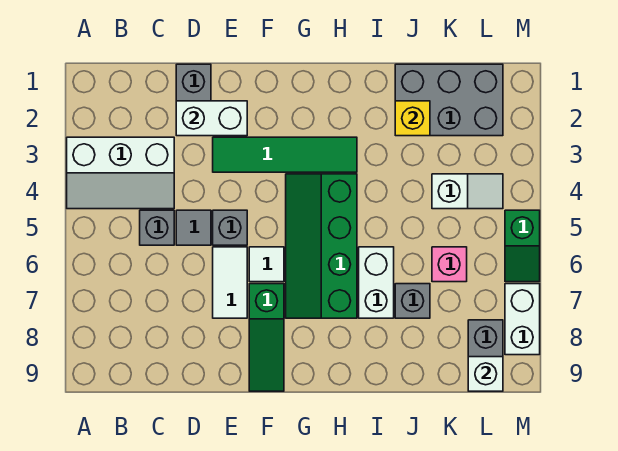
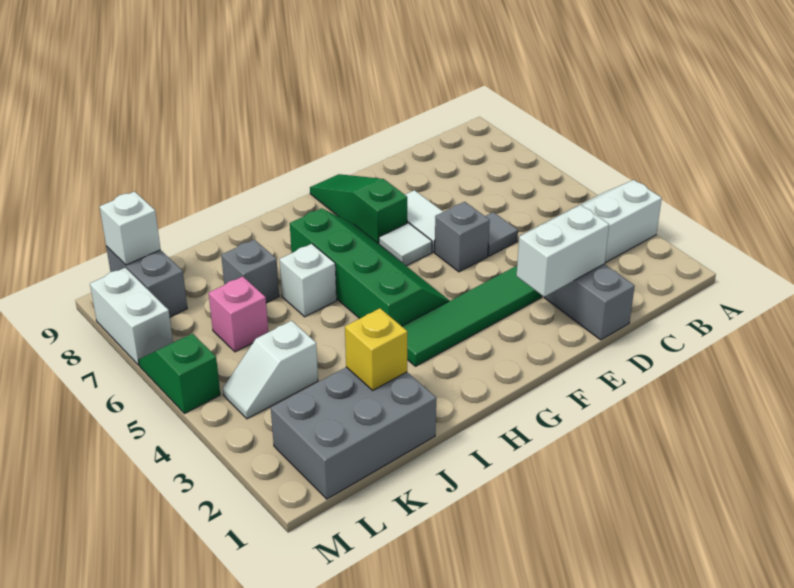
grey brick C5 level 1 -> none
white brick I6:I7 level 1 -> white brick I6 level 1

